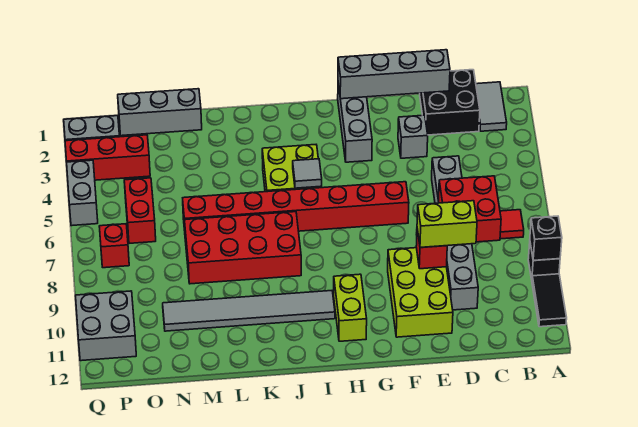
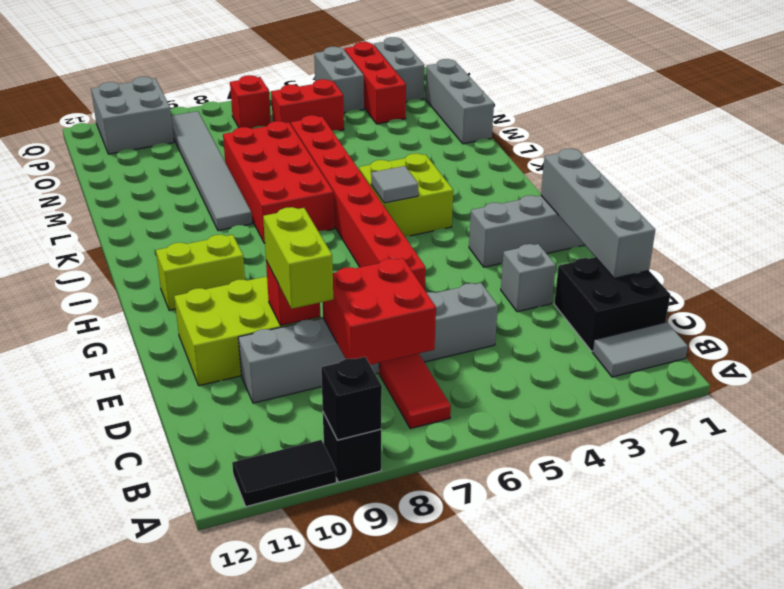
grey tile I10:N10 level 1 -> grey tile K9:P9 level 1
grey brick Q4:Q5 level 1 -> grey brick P4:Q4 level 1

